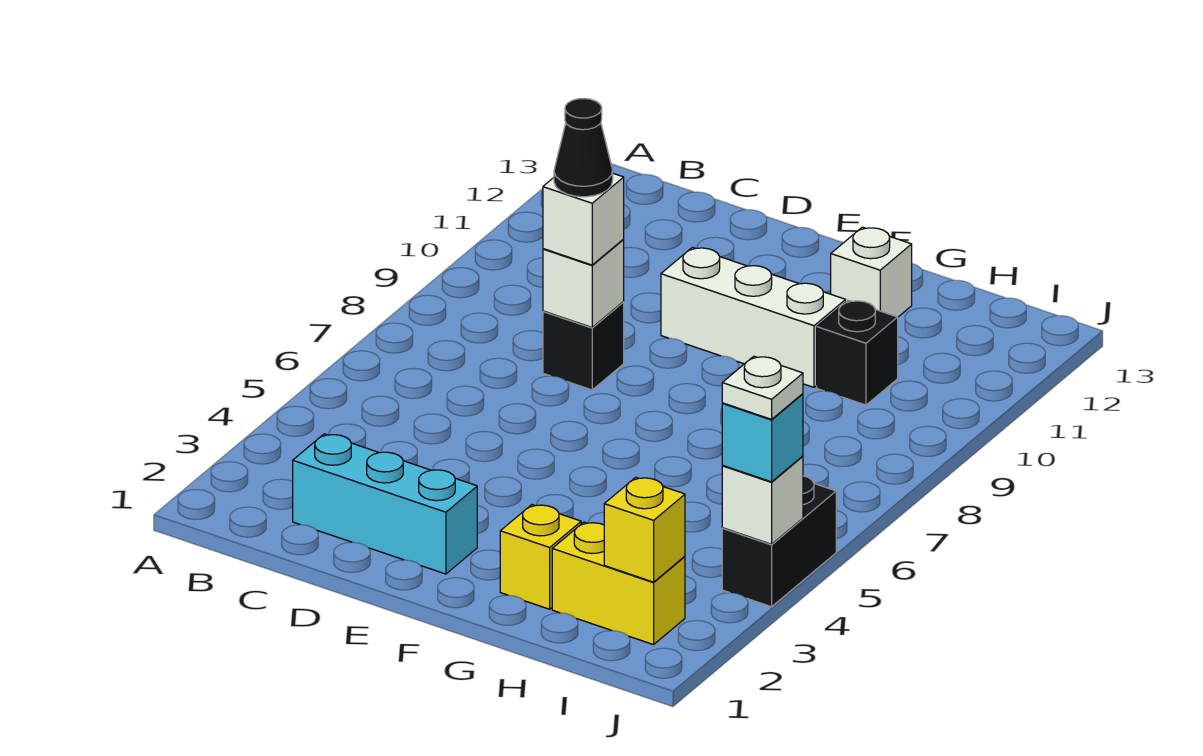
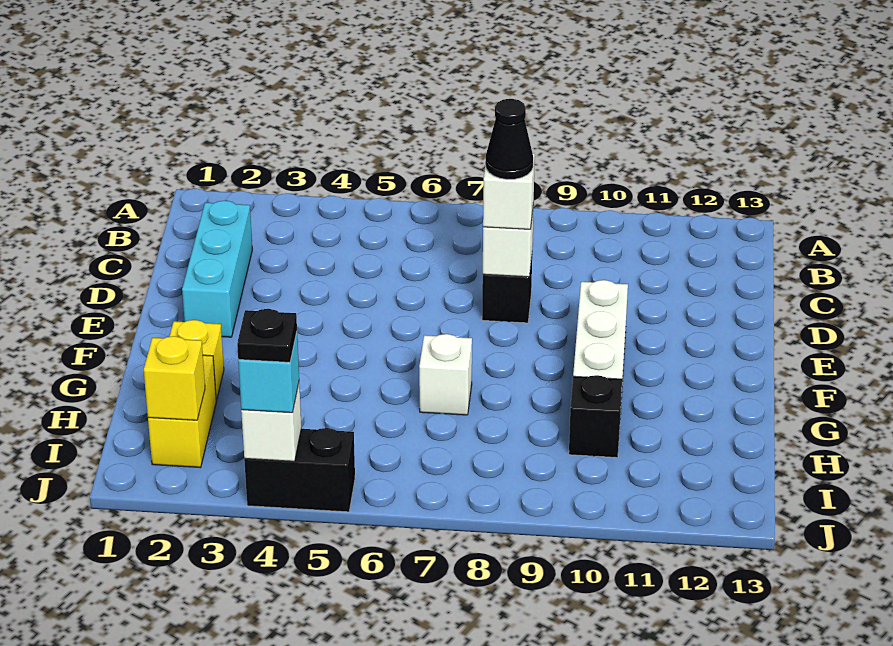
white brick G12 level 1 -> white brick G7 level 1
white plate J4 level 4 -> black plate J4 level 4

